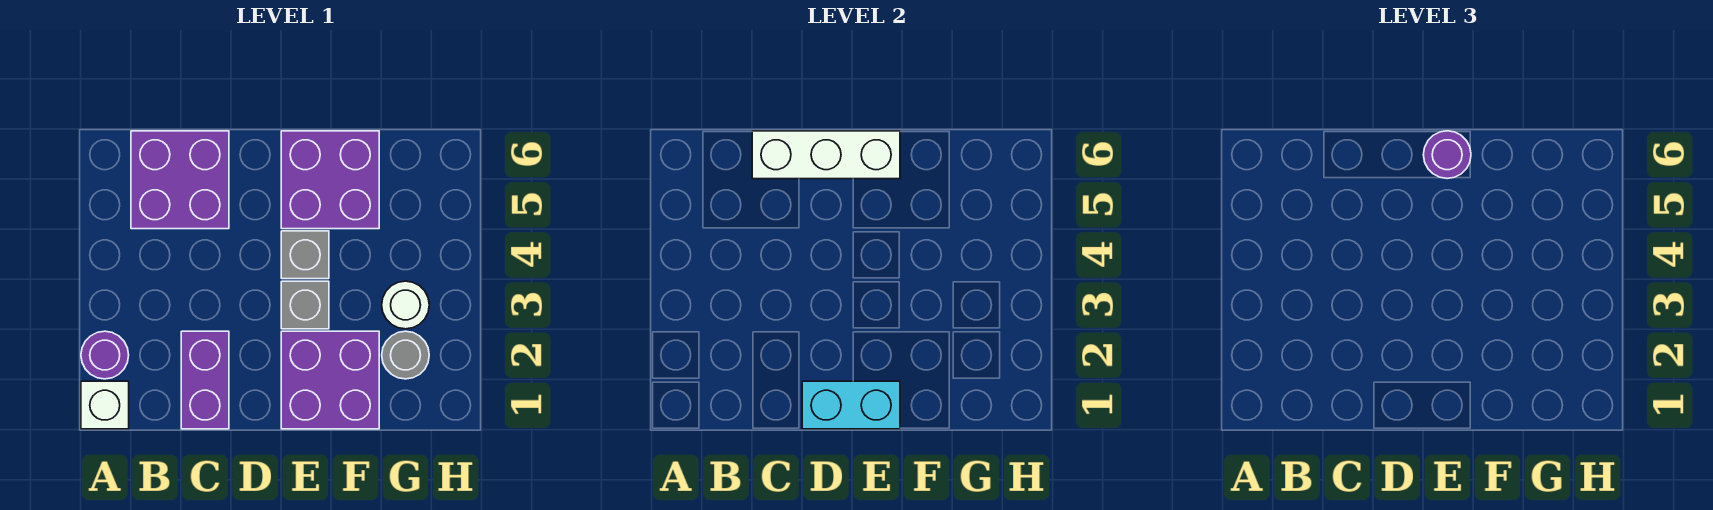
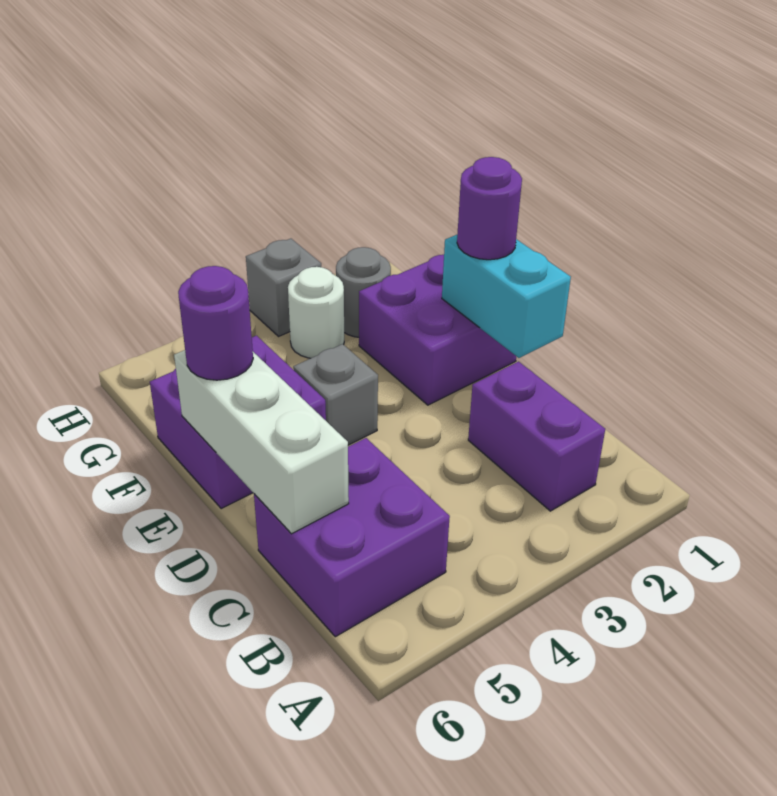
white brick A1 level 1 -> none
purple round brick A2 level 1 -> purple round brick E1 level 3
purple brick C1:C2 level 1 -> purple brick B2:C2 level 1
grey brick E3 level 1 -> grey brick H3 level 1

